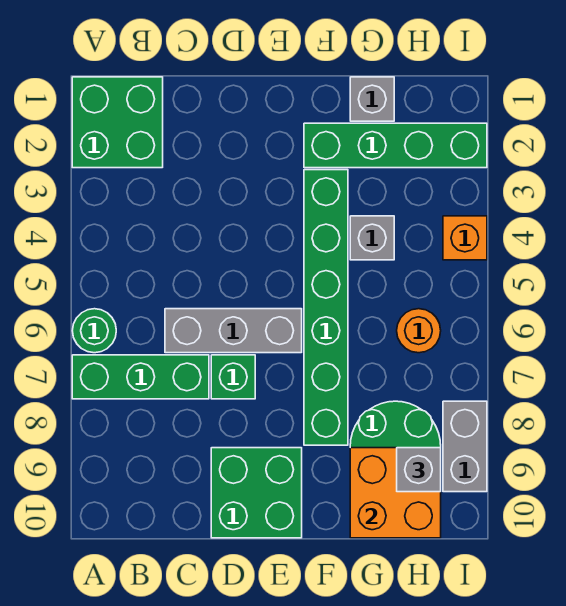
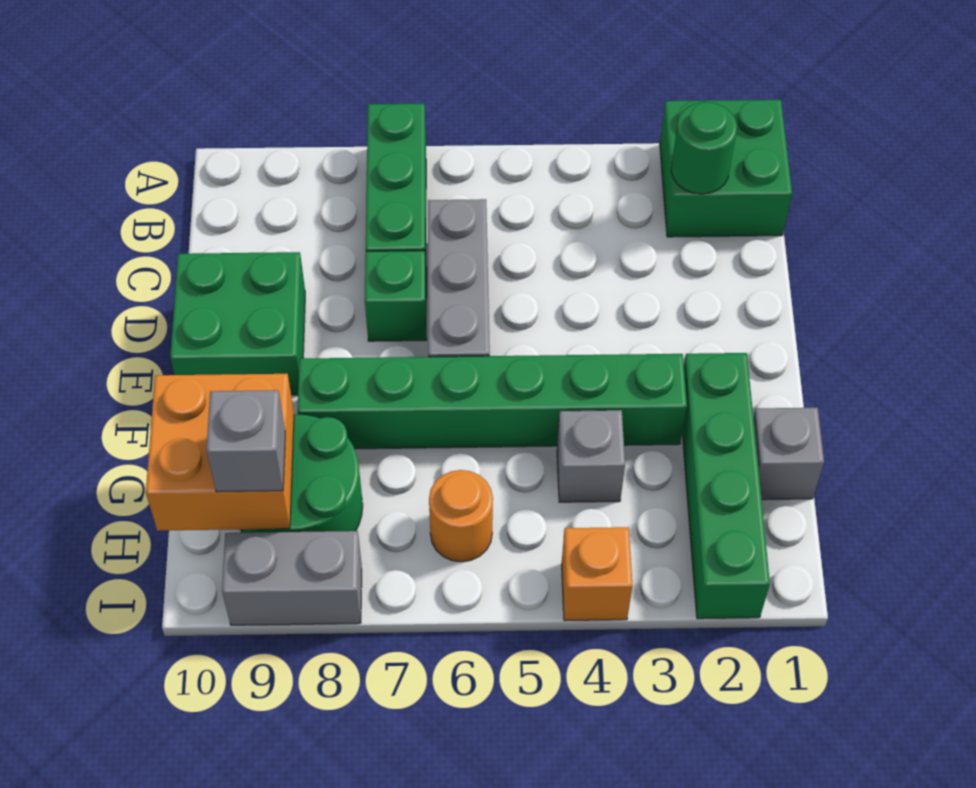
green round brick A6 level 1 -> green round brick B2 level 2

